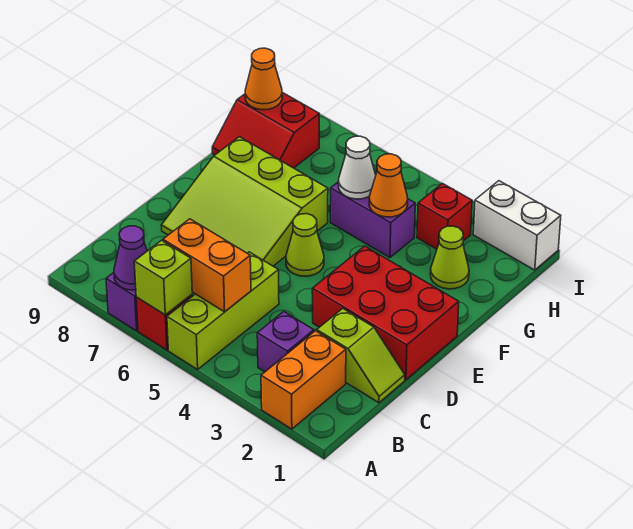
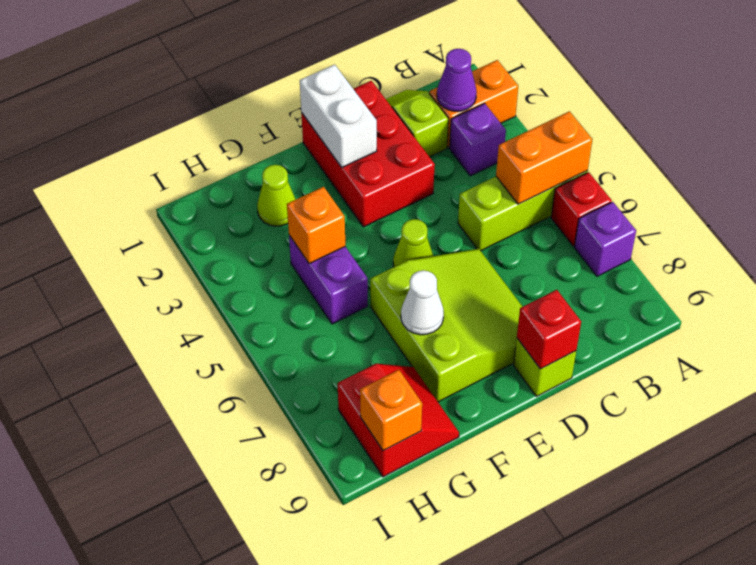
lime brick A6 level 2 -> lime brick D9 level 1
purple cone A7 level 2 -> purple cone B2 level 2
orange brick B5:B6 level 2 -> orange brick A5:B5 level 2
orange cone G4 level 2 -> orange brick G4 level 2
white cone G5 level 2 -> white cone F7 level 2
red brick H3 level 1 -> red brick D9 level 2
orange cone H9 level 2 -> orange brick H9 level 2
white brick I1:I2 level 1 -> white brick E1:E2 level 2

